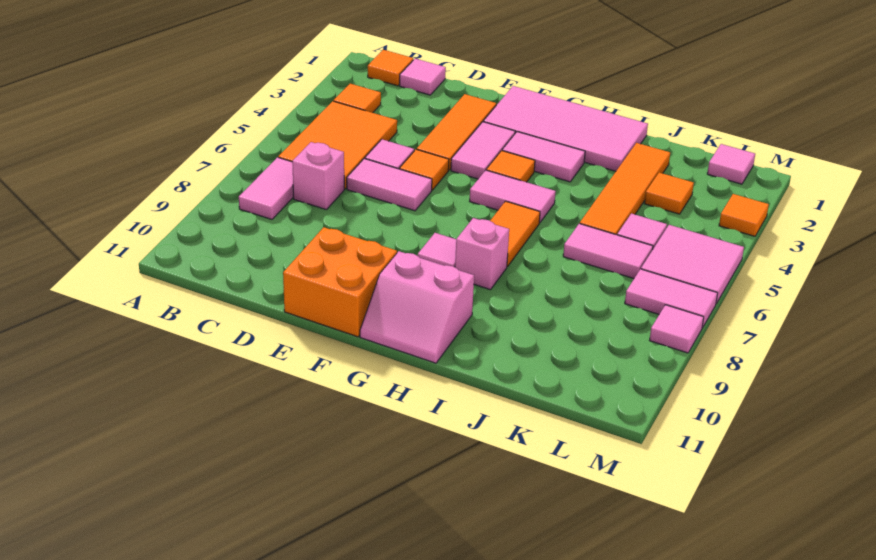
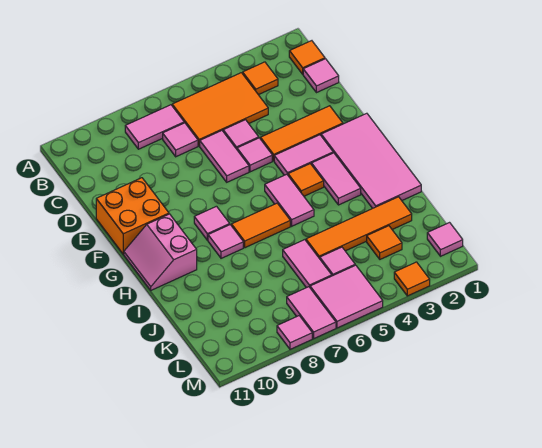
pink brick C7 level 1 -> pink tile C7 level 1
orange tile E5 level 1 -> pink tile E5 level 1
pink brick H8 level 1 -> pink tile H8 level 1

